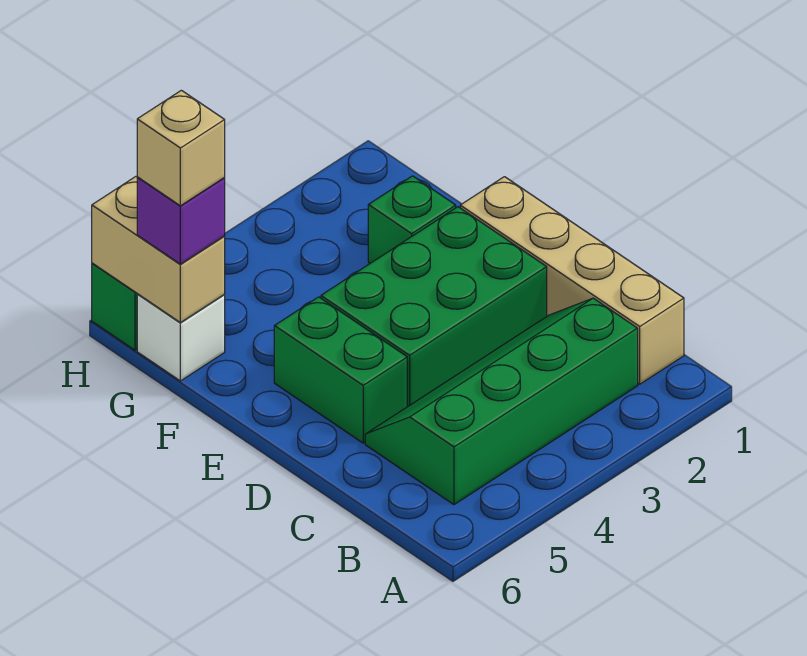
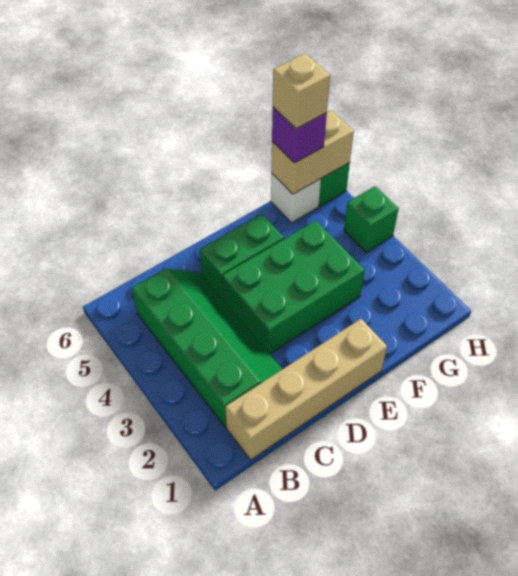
green brick D2:E4 level 1 -> green brick D3:F4 level 1
green brick F2 level 1 -> green brick H4 level 1

